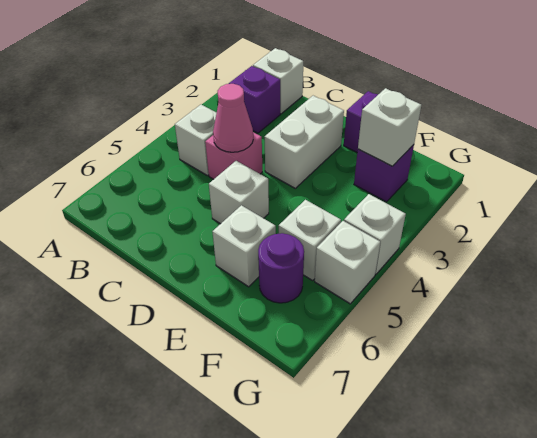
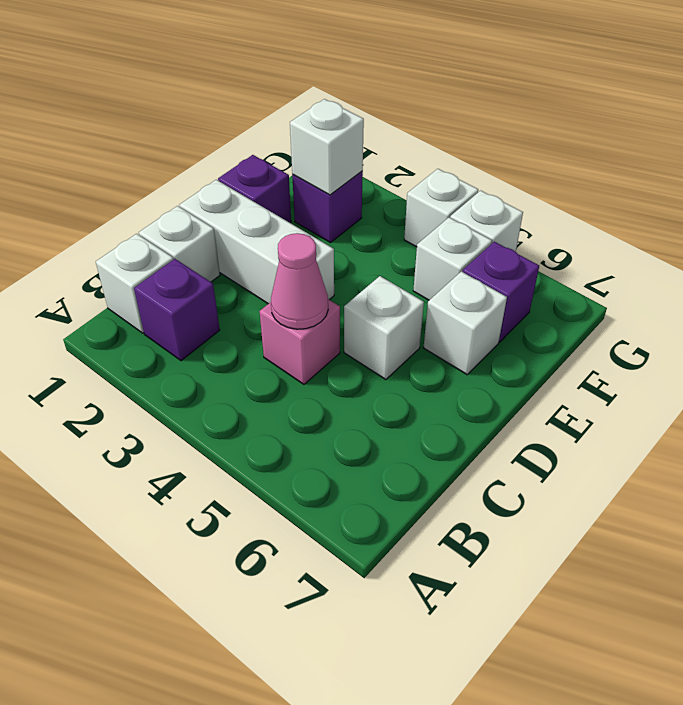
white brick B4 level 1 -> white brick C1 level 1
white brick D2:D3 level 1 -> white brick D1:D3 level 1
purple round brick F6 level 1 -> purple brick F6 level 1

